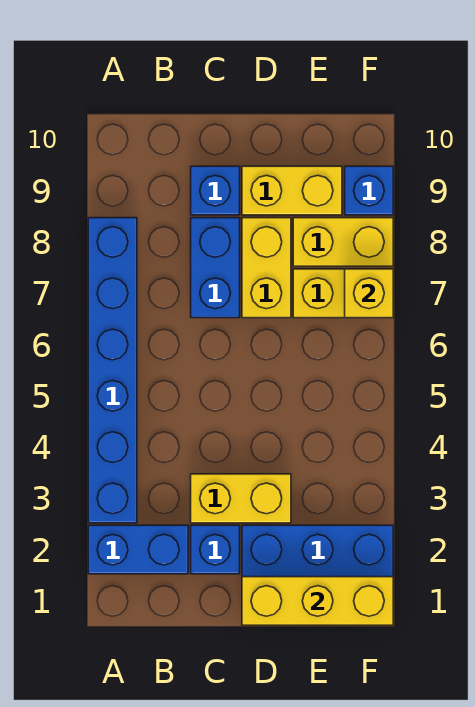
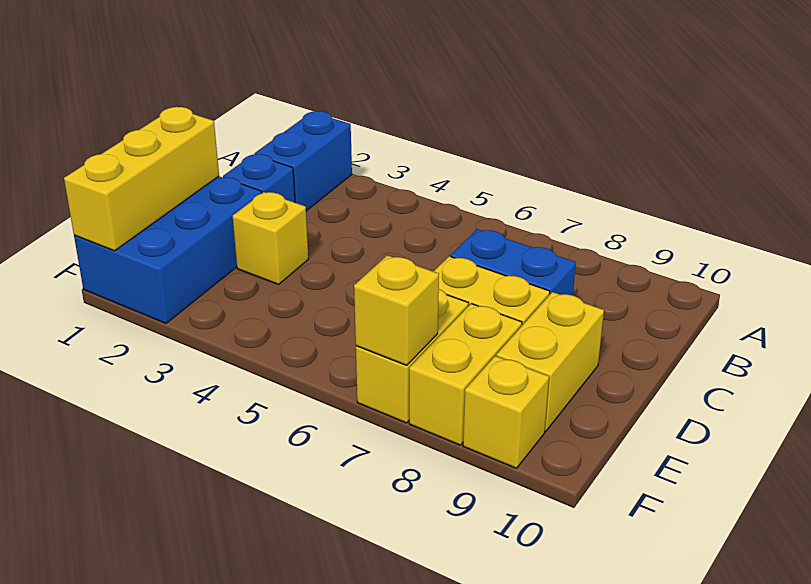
blue brick A3:A8 level 1 -> none
yellow brick C3:D3 level 1 -> yellow brick D3 level 1
blue brick C9 level 1 -> none
blue brick F9 level 1 -> yellow brick F9 level 1

